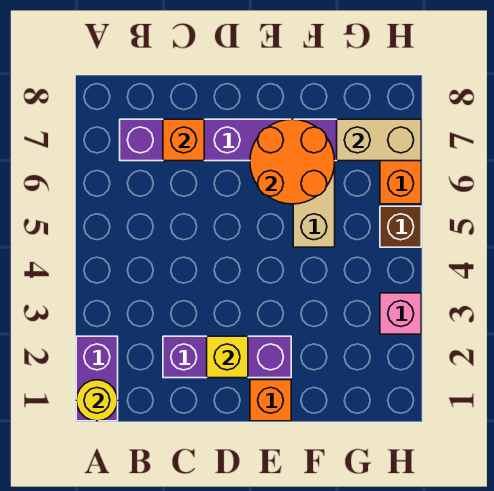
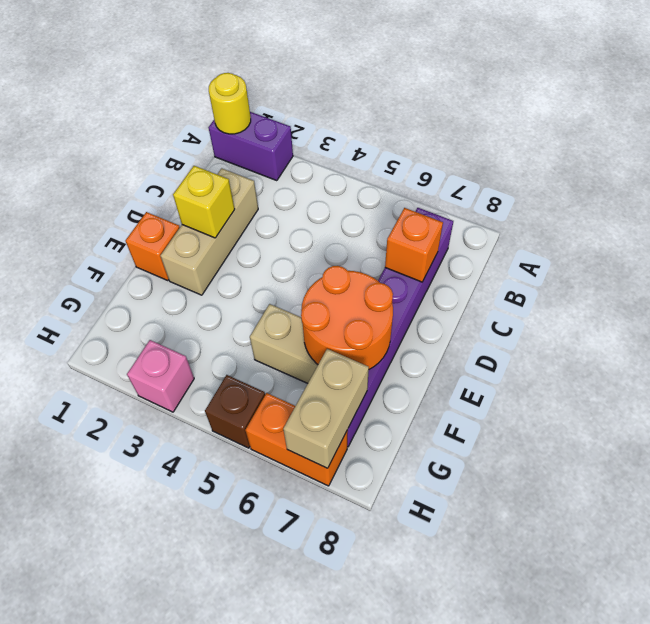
purple brick C2:E2 level 1 -> tan brick C2:E2 level 1

